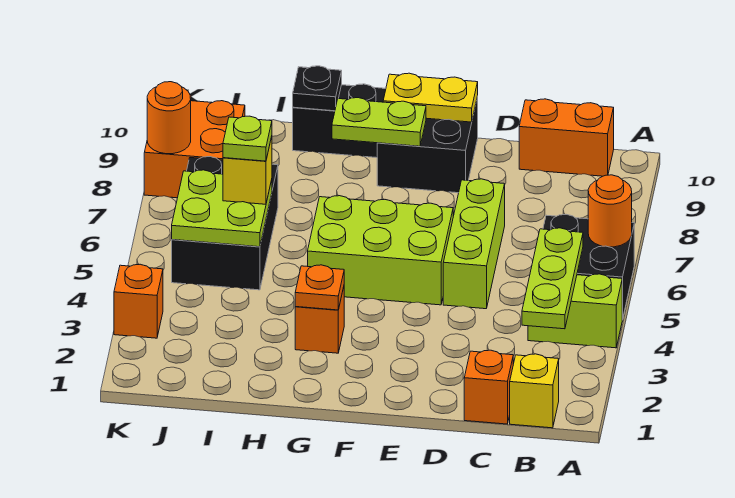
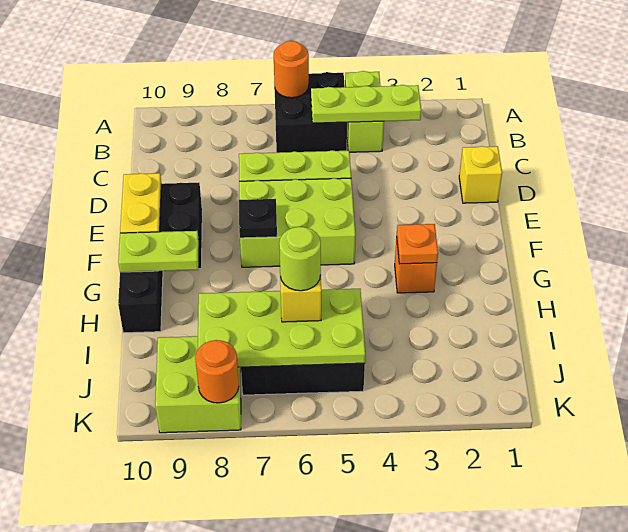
yellow brick B1 level 1 -> yellow brick D1 level 1
orange brick B10:C10 level 1 -> none
orange brick C1 level 1 -> none
lime brick E5:G6 level 1 -> lime brick E5:F7 level 1
lime plate F9:G9 level 2 -> lime plate G9:G10 level 2
black plate H10 level 2 -> black plate F7 level 2
lime plate I5:J6 level 2 -> lime plate I5:J8 level 2
lime plate I6 level 4 -> lime round brick I6 level 4
orange brick J8:K9 level 1 -> lime brick J8:K9 level 1
orange brick K3 level 1 -> none

